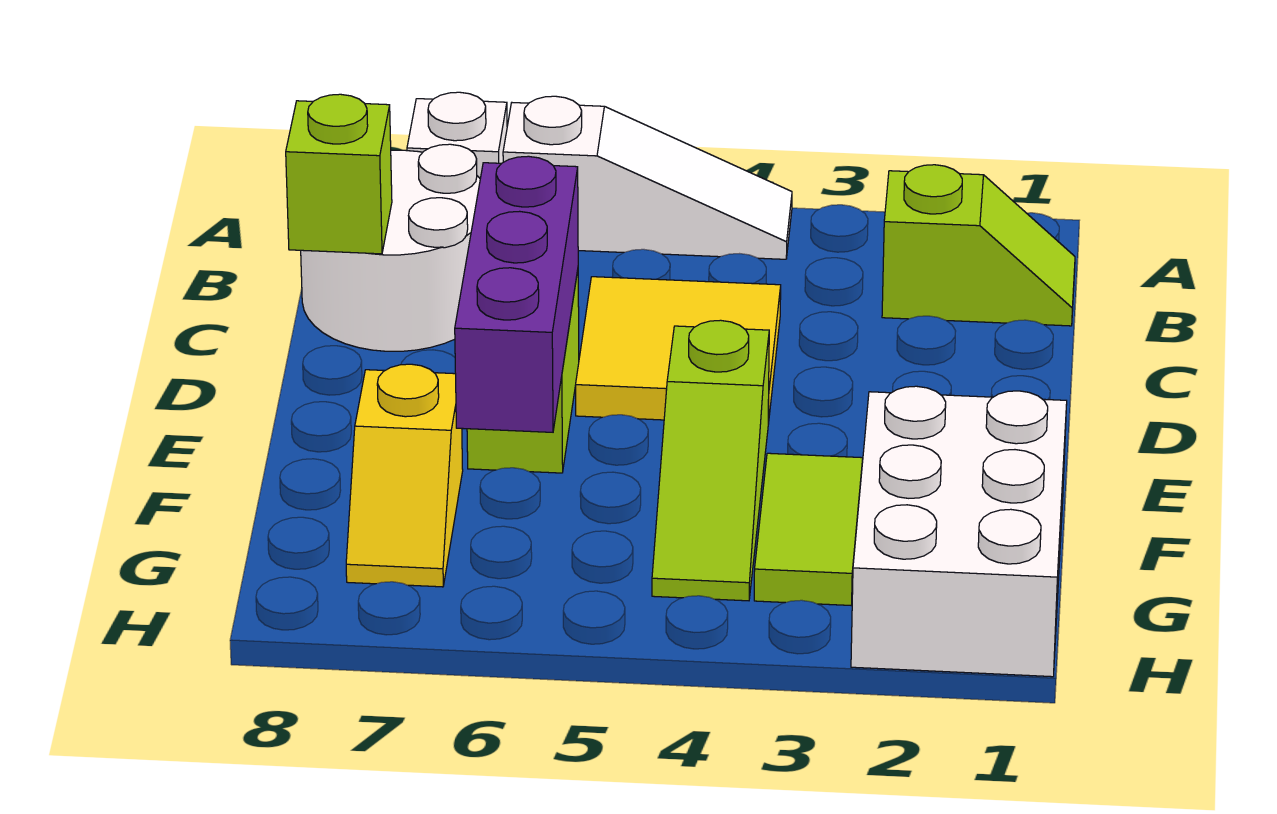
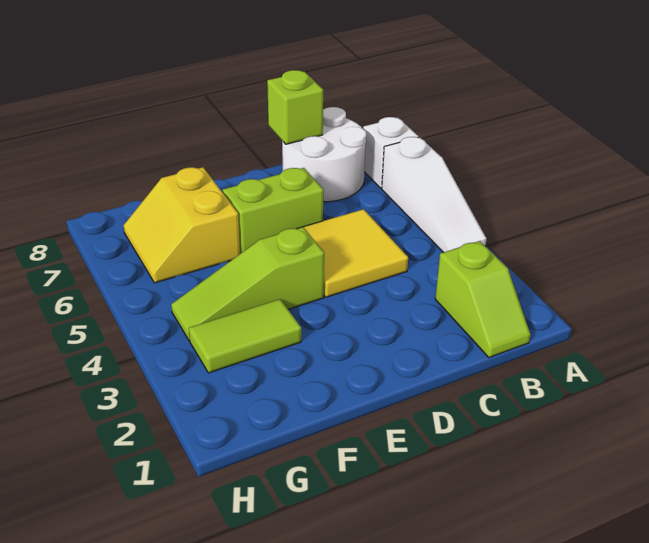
purple brick D6:F6 level 2 -> none
white brick F1:H2 level 1 -> none
yellow slope F7:G7 level 1 top F -> yellow slope F6:G7 level 1 top F

